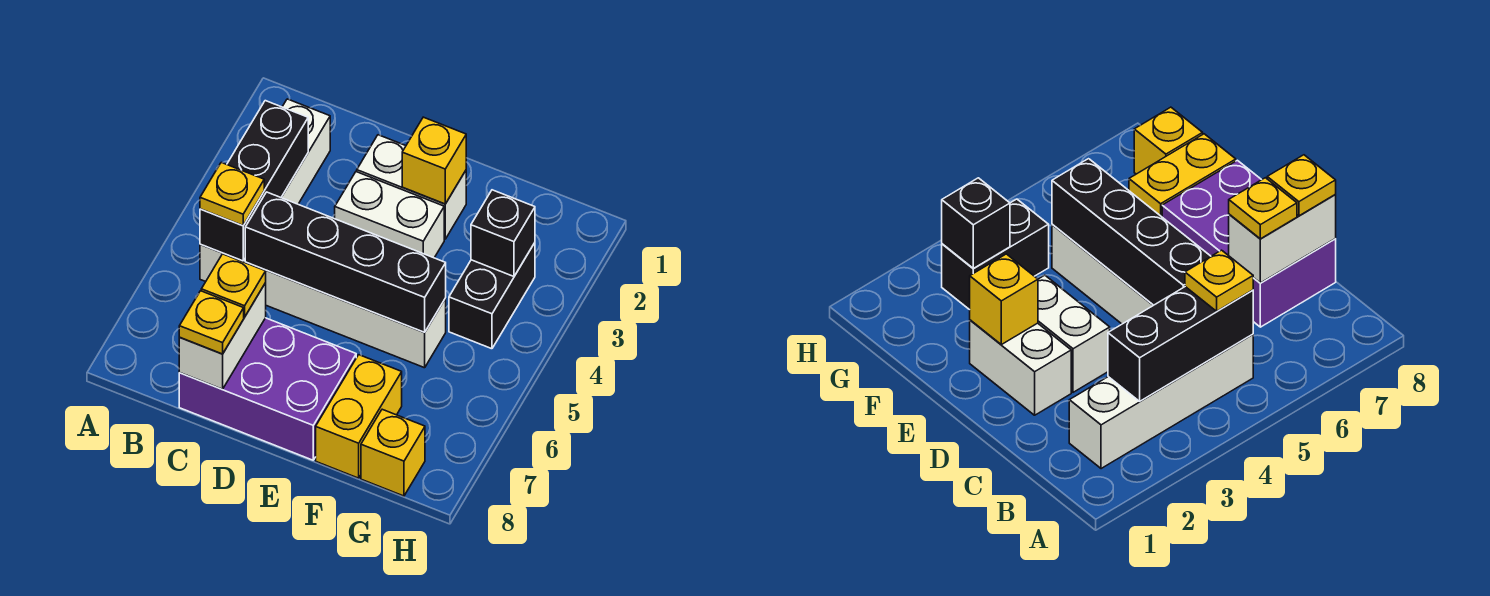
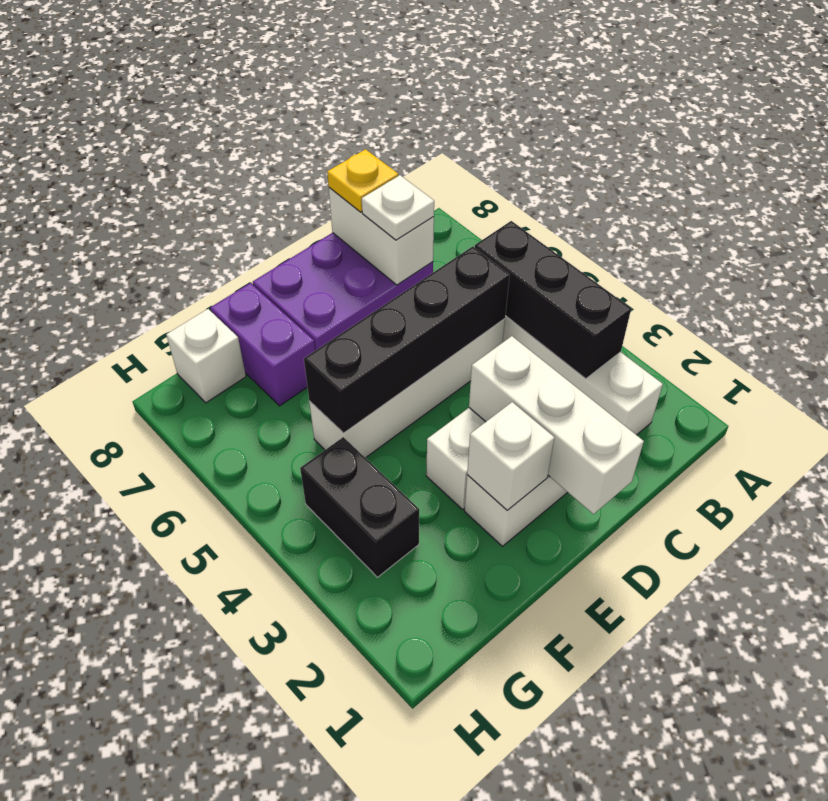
yellow plate B5 level 3 -> none
yellow plate C7 level 3 -> white plate C7 level 3
none -> white brick D1:D3 level 2
yellow brick E2 level 2 -> white brick E2 level 2
yellow brick F7:F8 level 1 -> purple brick F7:F8 level 1
black brick G3 level 2 -> none
yellow brick G8 level 1 -> white brick G8 level 1

